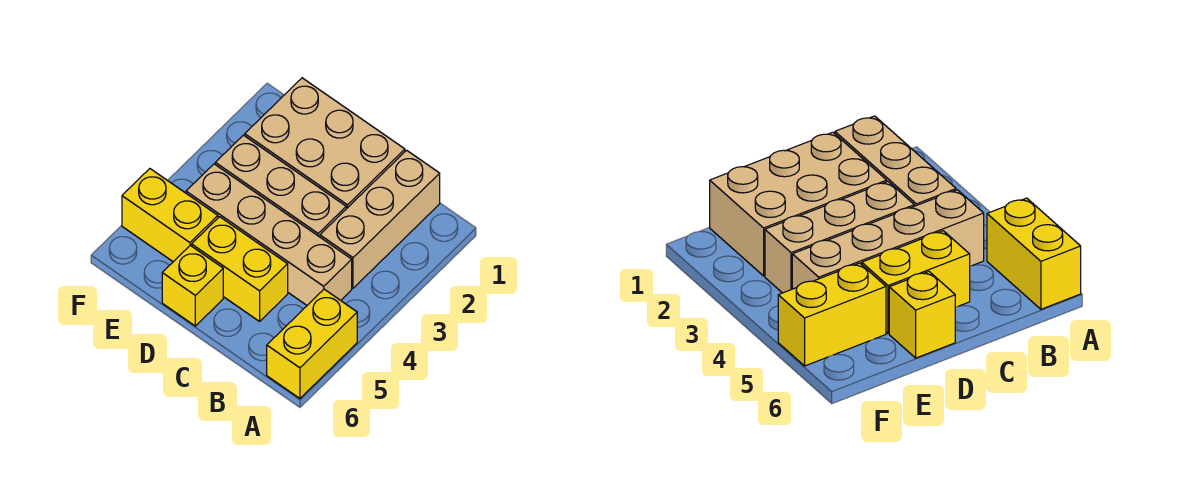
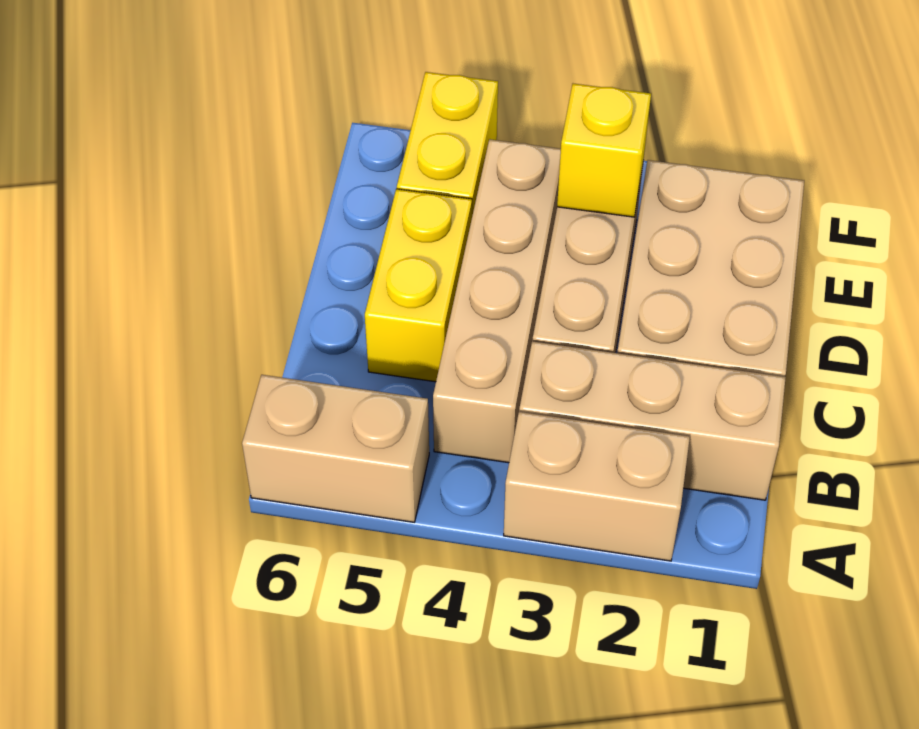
none -> tan brick A2:A3 level 1
yellow brick A5:A6 level 1 -> tan brick A5:A6 level 1
yellow brick D6 level 1 -> yellow brick E3 level 2

